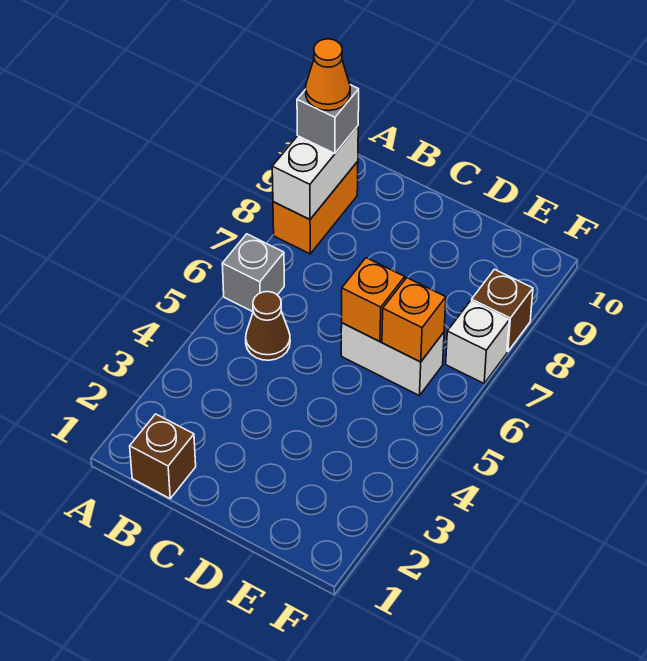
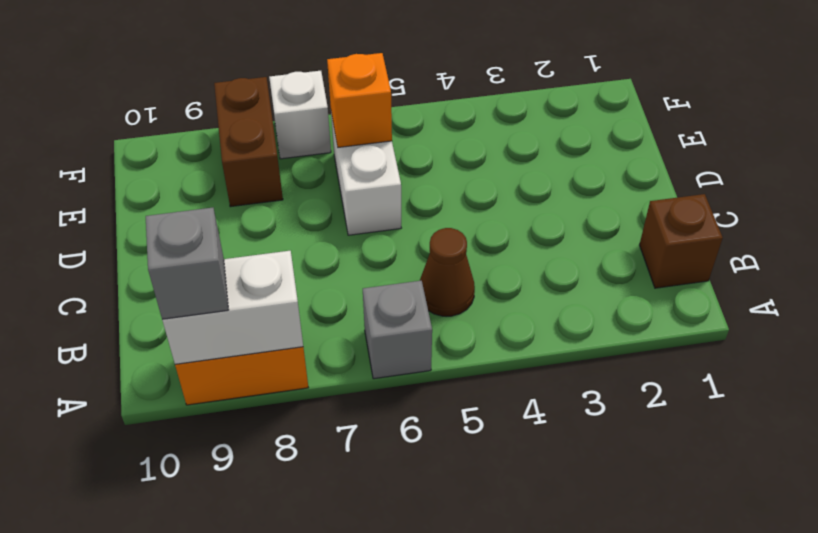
orange cone A9 level 4 -> none
orange brick D6 level 2 -> none
brown brick F8 level 1 -> brown brick E8:F8 level 1

